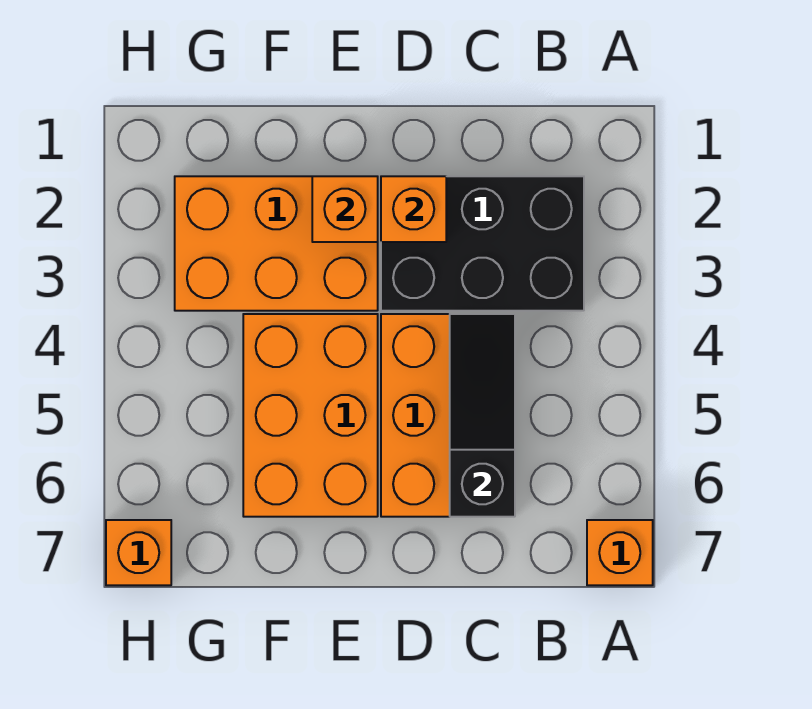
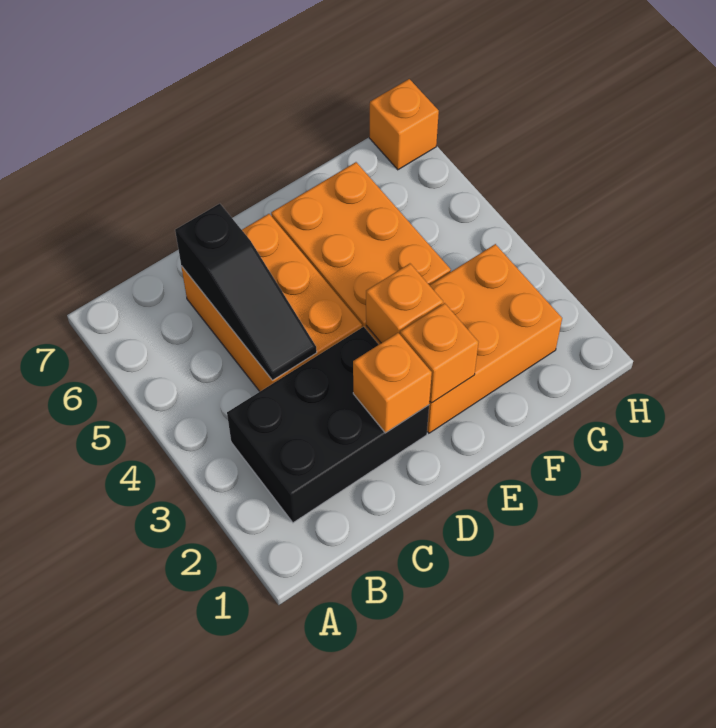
orange brick A7 level 1 -> orange brick E3 level 2

